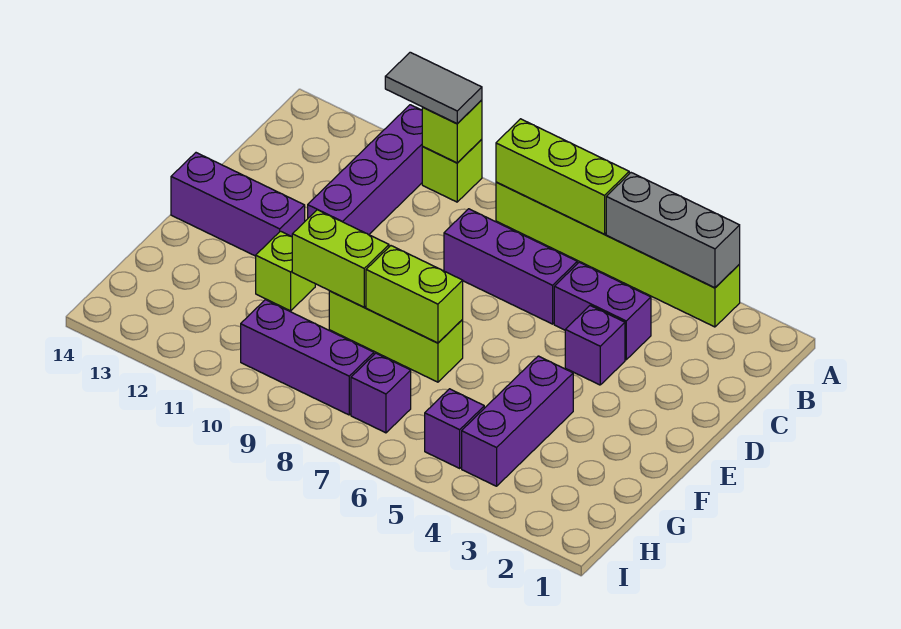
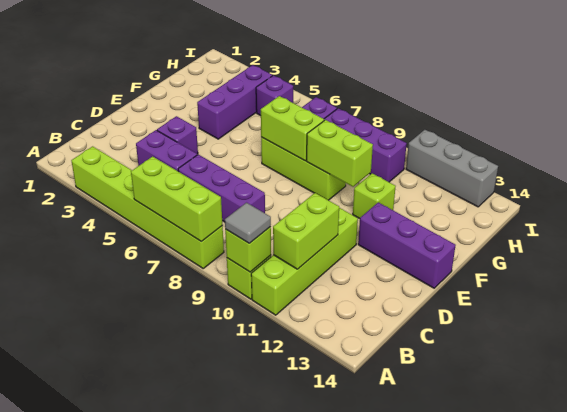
grey brick A3:A5 level 2 -> grey brick I11:I13 level 1
grey tile A10:A11 level 3 -> grey tile A10 level 3
purple brick A11:D11 level 1 -> lime brick A11:D11 level 1
none -> lime brick B11:C11 level 2

